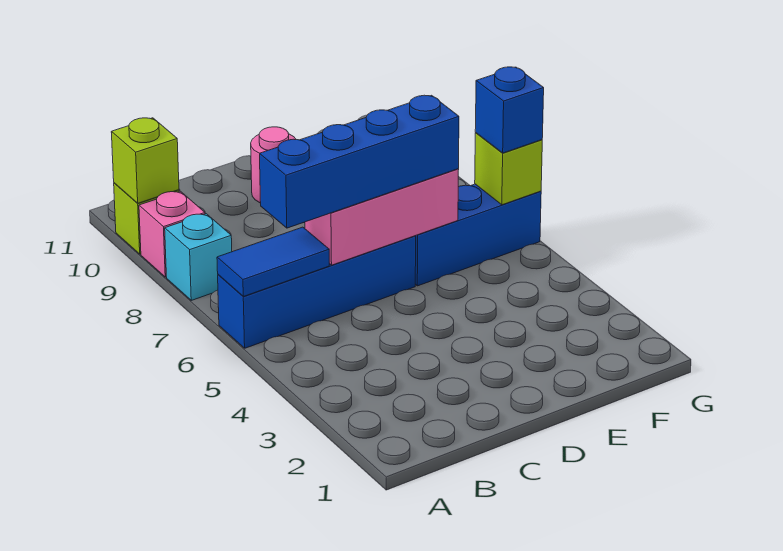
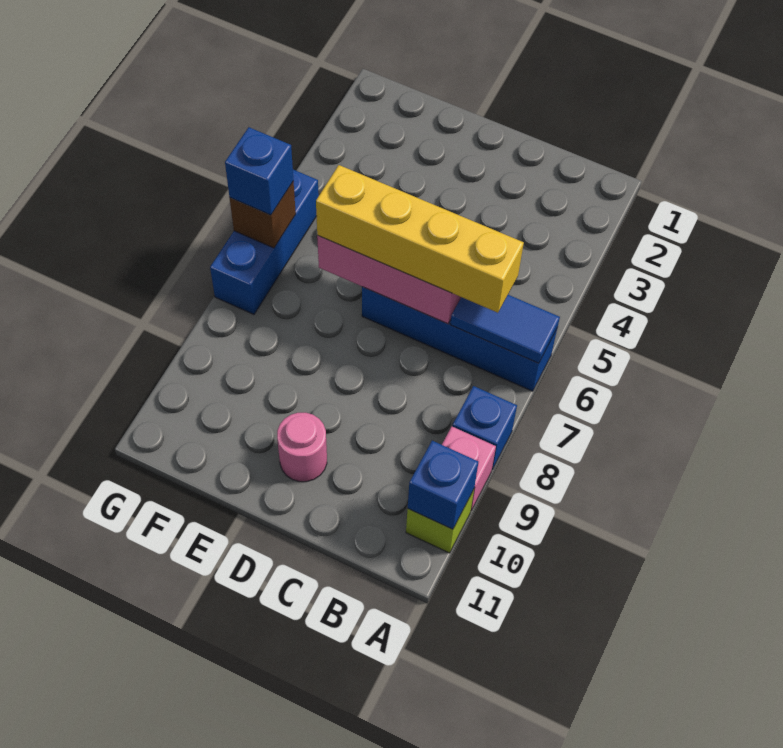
cyan brick A8 level 1 -> blue brick A8 level 1
lime brick A10 level 2 -> blue brick A10 level 2
blue brick B6:E6 level 3 -> yellow brick B6:E6 level 3
blue brick E6:G6 level 1 -> blue brick G5:G7 level 1
lime brick G6 level 2 -> brown brick G6 level 2

